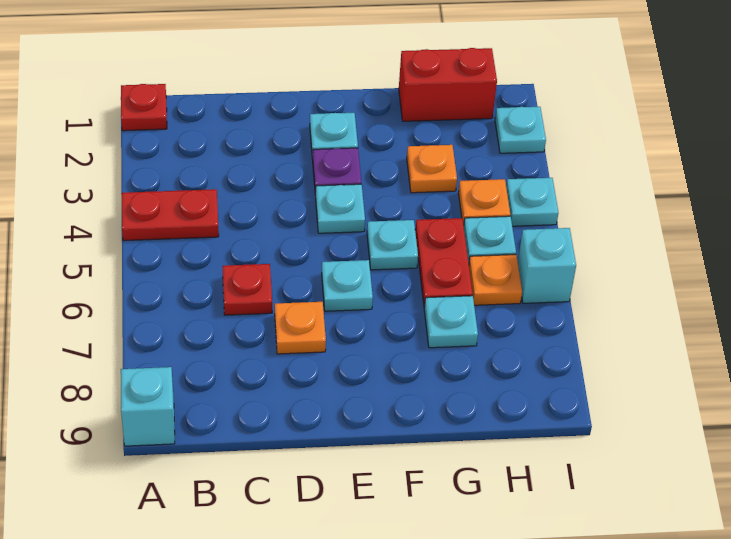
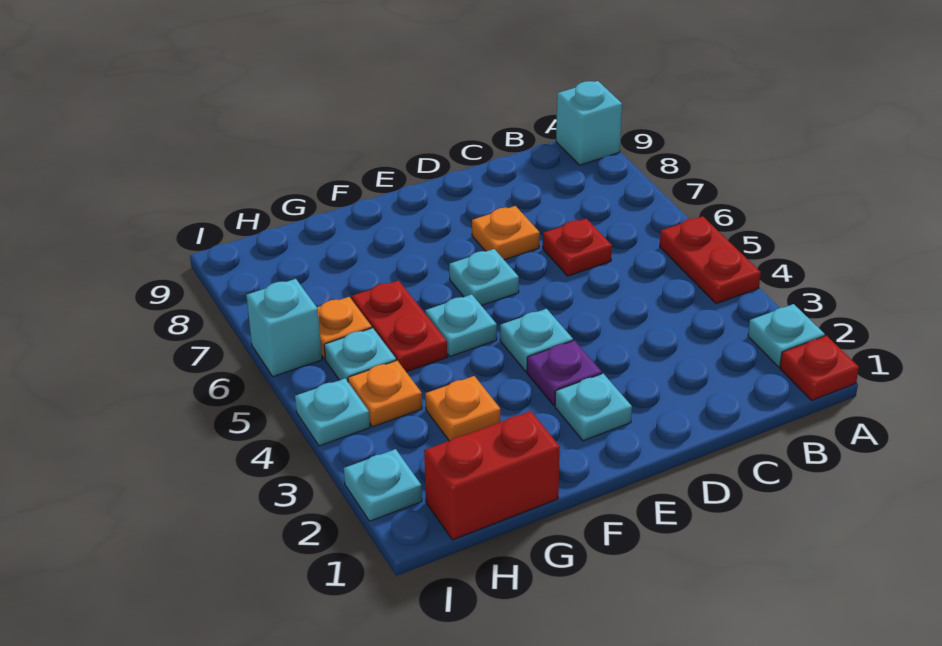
red plate A4:B4 level 1 -> red plate A4:A5 level 1
cyan plate G7 level 1 -> cyan plate A2 level 1

